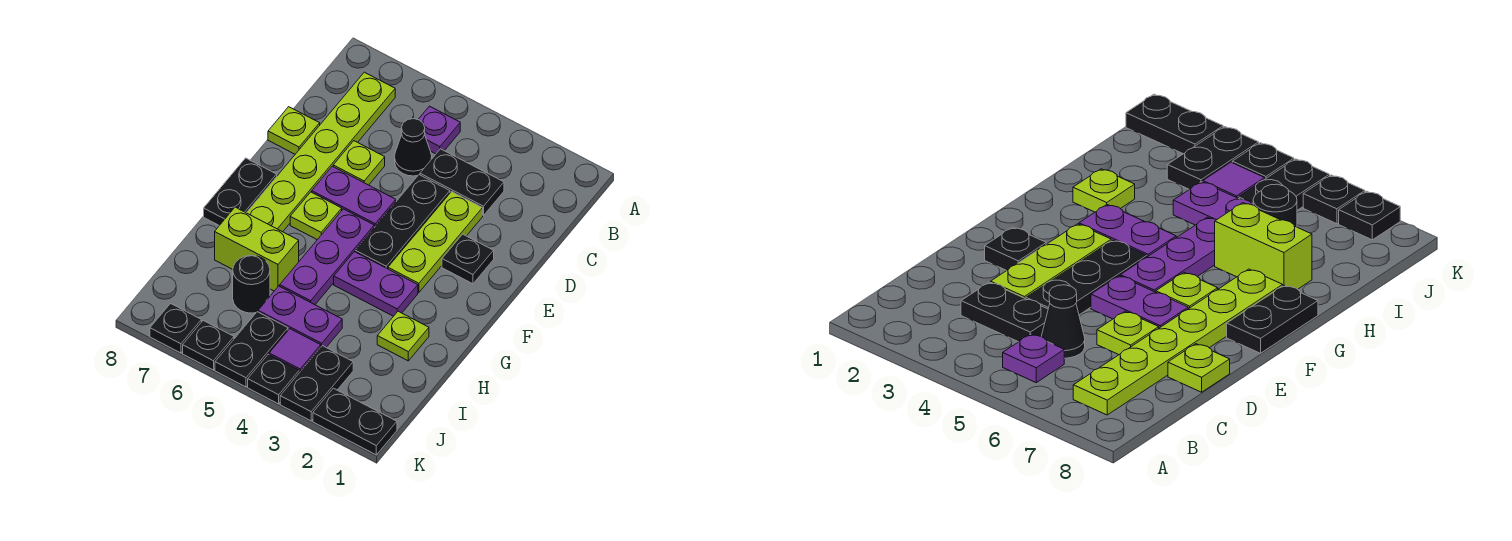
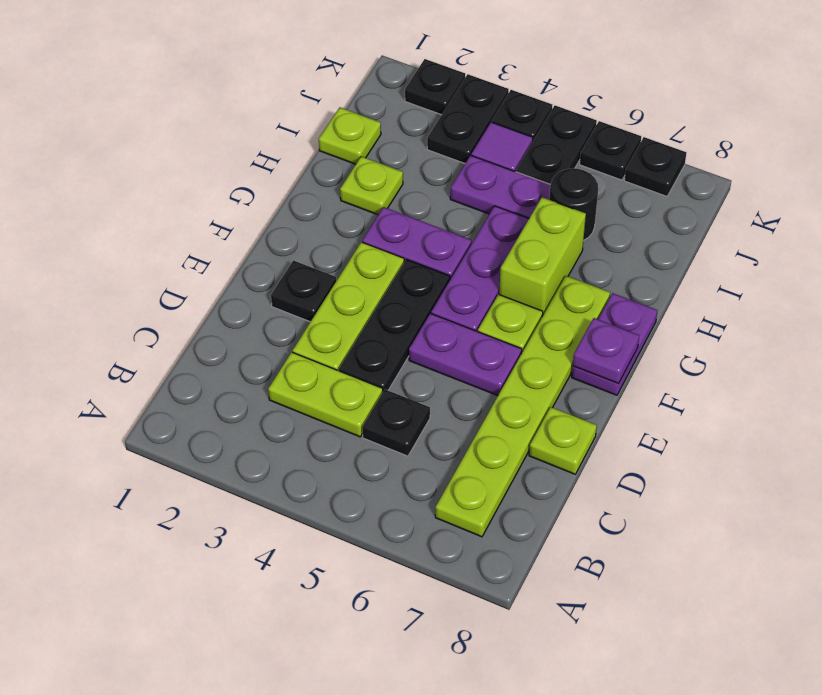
purple plate B5 level 1 -> purple plate F8 level 2
black plate C3:C4 level 1 -> lime plate C3:C4 level 1
black cone C5 level 1 -> black plate C5 level 1
lime plate D6 level 1 -> lime plate I1 level 1
black plate F8:G8 level 1 -> purple plate F8:G8 level 1
lime brick H6:H7 level 1 -> lime brick G6:H6 level 1
black plate K1:K2 level 1 -> black plate K2 level 1

